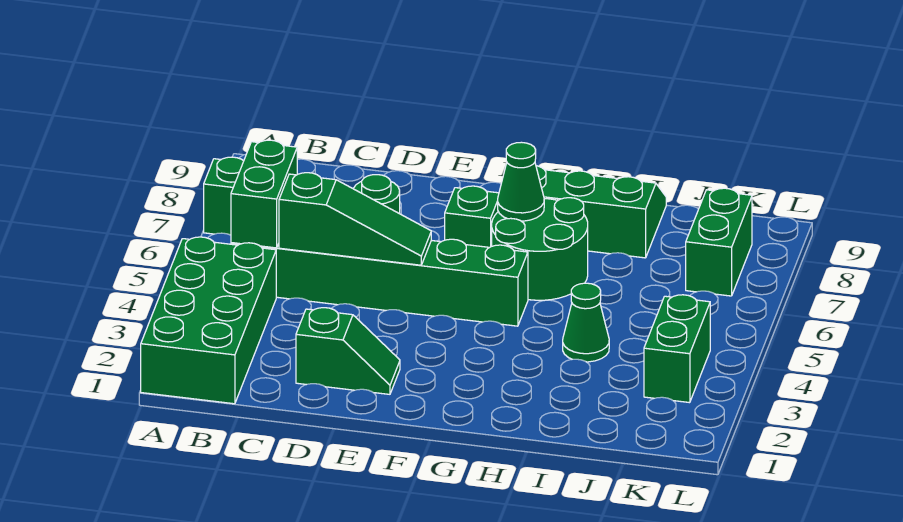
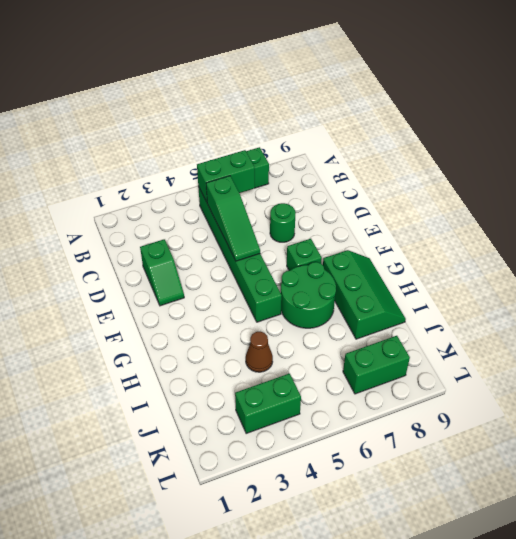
green brick A1:B4 level 1 -> none
green cone G7 level 2 -> none
green cone I4 level 1 -> brown cone I4 level 1

